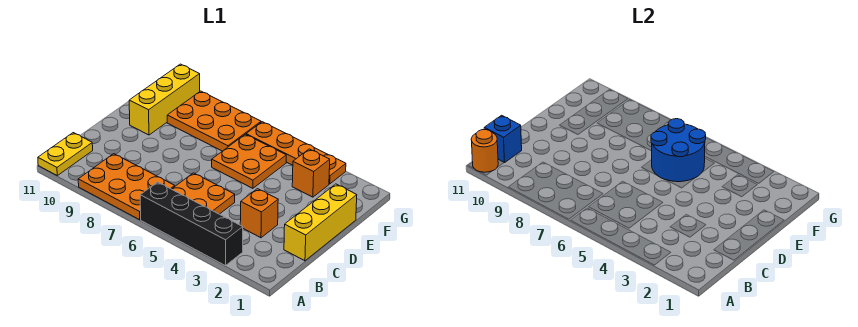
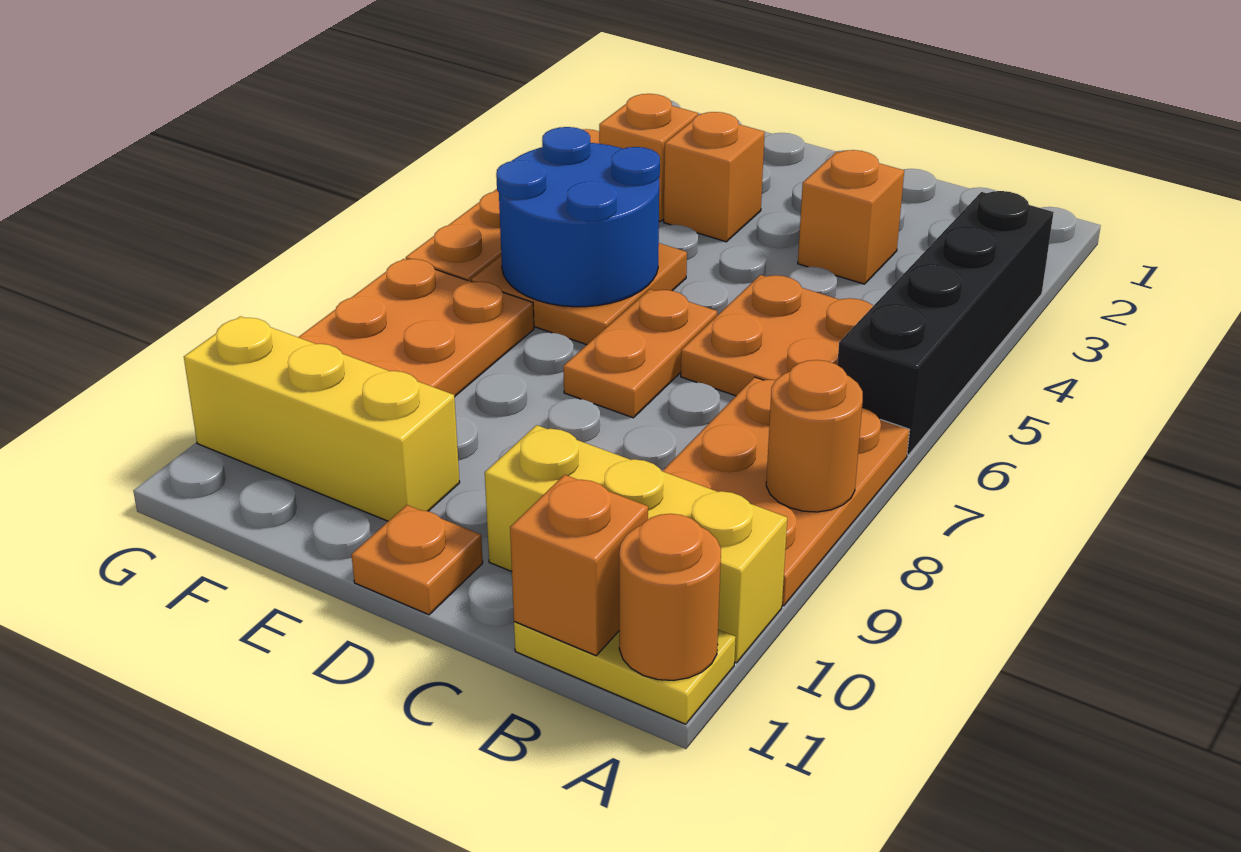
none -> orange round brick A8 level 2
blue brick B11 level 2 -> orange brick B11 level 2
yellow brick C1:E1 level 1 -> yellow brick A10:C10 level 1
none -> orange plate D6:D7 level 1
none -> orange plate D11 level 1
none -> orange brick E3 level 1

